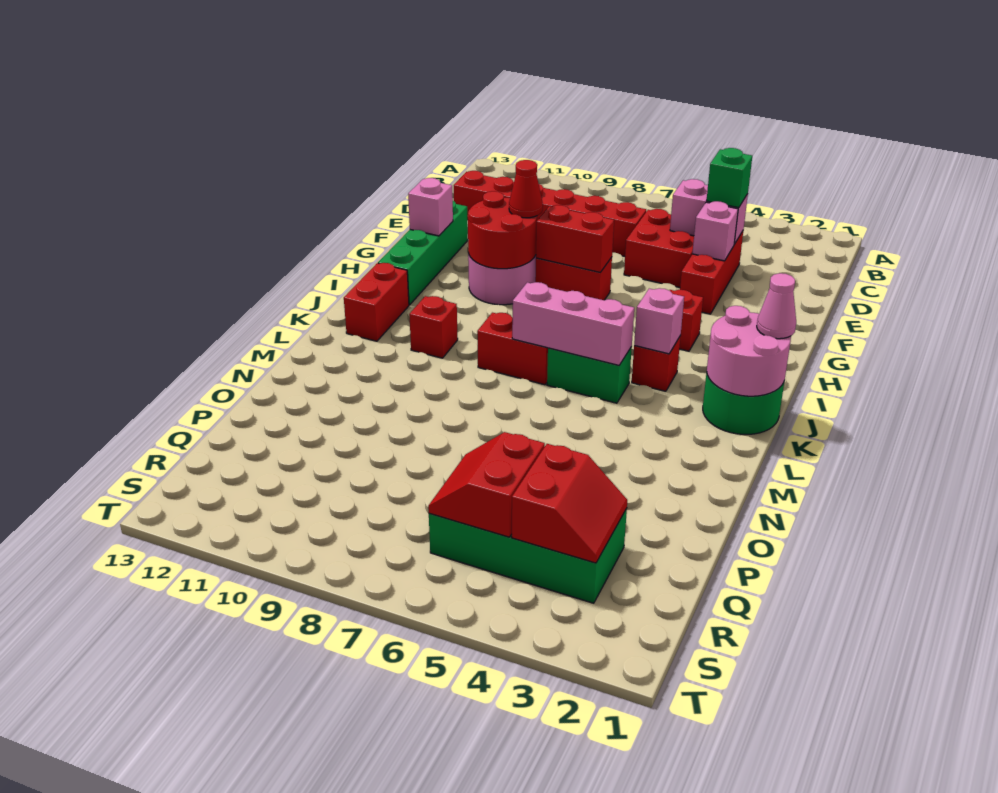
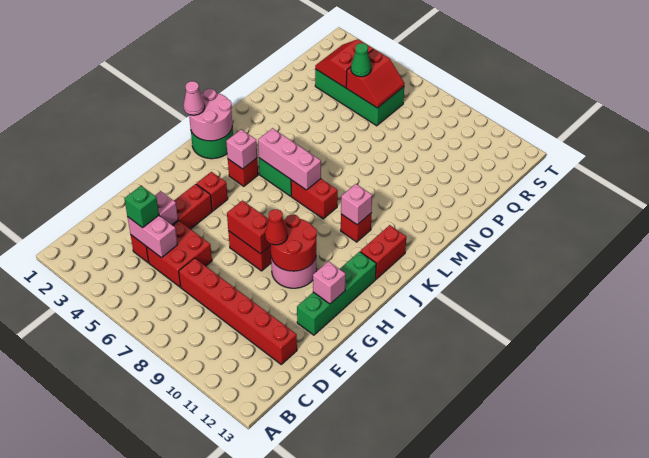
red brick D4:F4 level 1 -> red brick D4:G4 level 1
none -> pink brick K10 level 2
none -> green cone Q5 level 3

